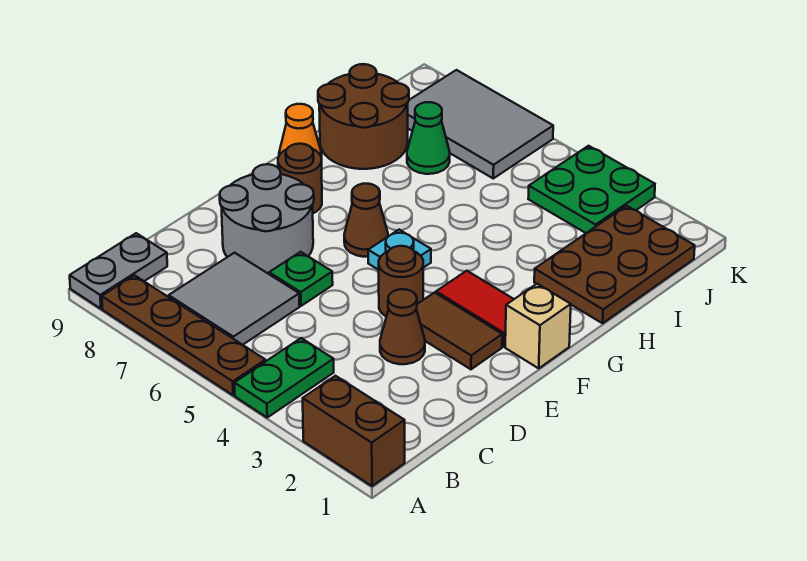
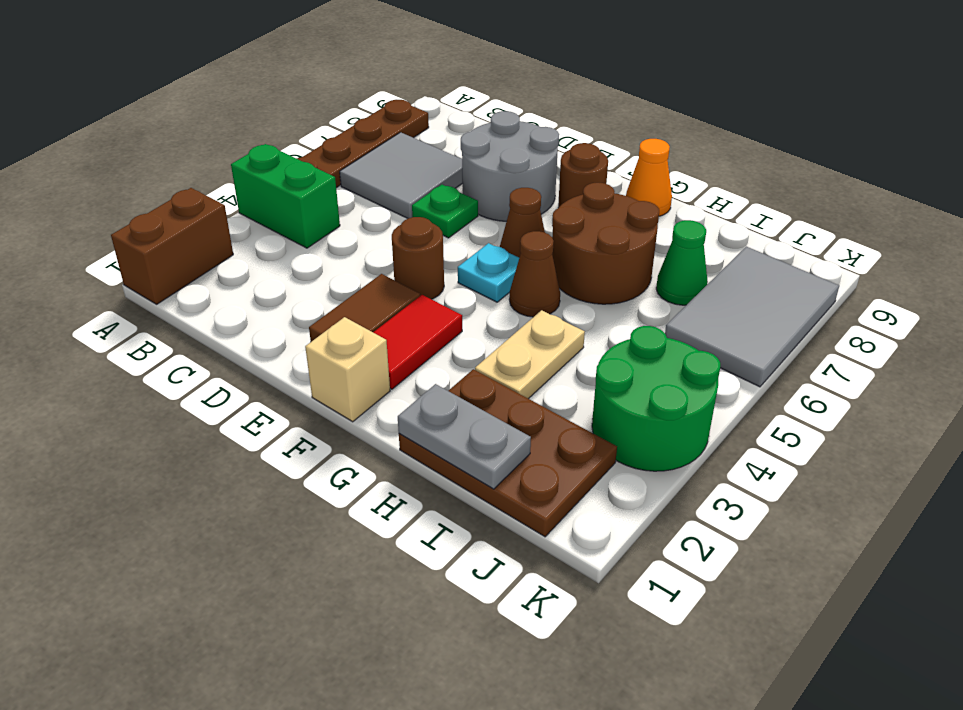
green plate A4:B4 level 1 -> green brick A4:B4 level 1
grey plate A9:B9 level 1 -> grey plate H1:I1 level 2
brown cone D3 level 1 -> brown cone G5 level 1
none -> tan plate H3:H4 level 1
brown round brick H8:I9 level 1 -> brown round brick G6:H7 level 1
green plate J3:K4 level 1 -> green round brick J3:K4 level 1

